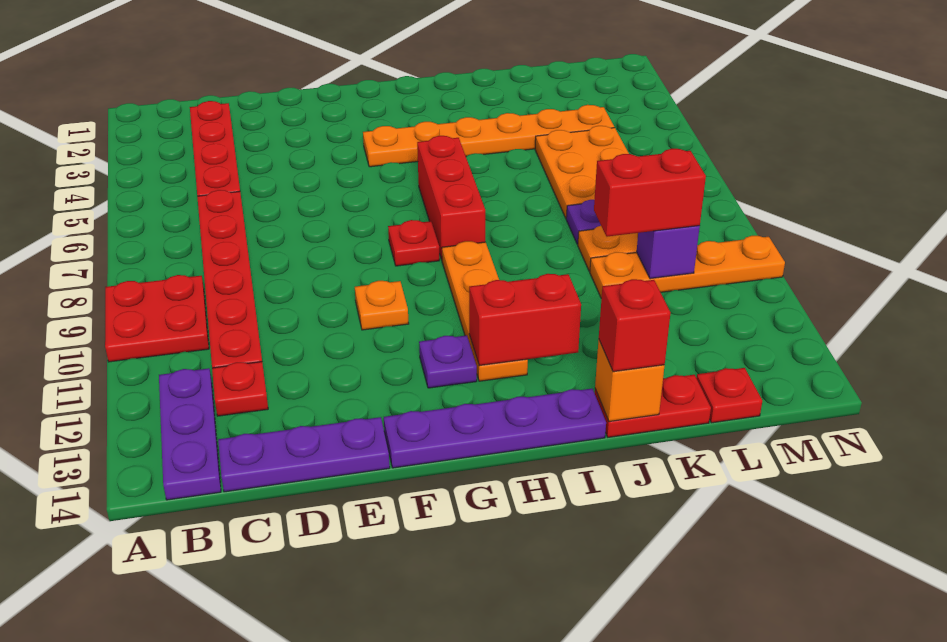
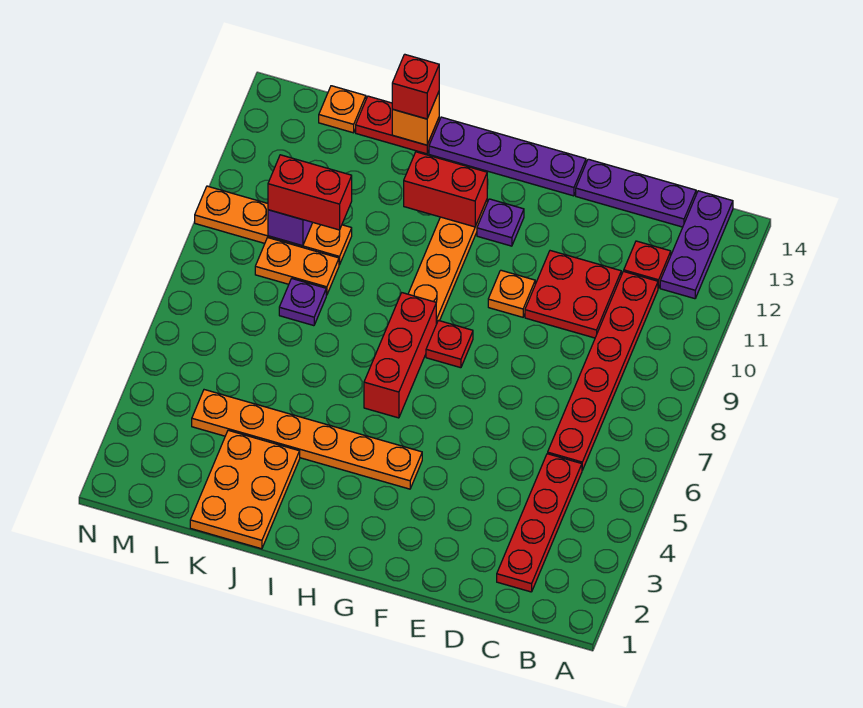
red plate A9:B10 level 1 -> red plate D10:E11 level 1
orange plate K5:L7 level 1 -> orange plate J1:K3 level 1
red plate L14 level 1 -> orange plate L14 level 1

